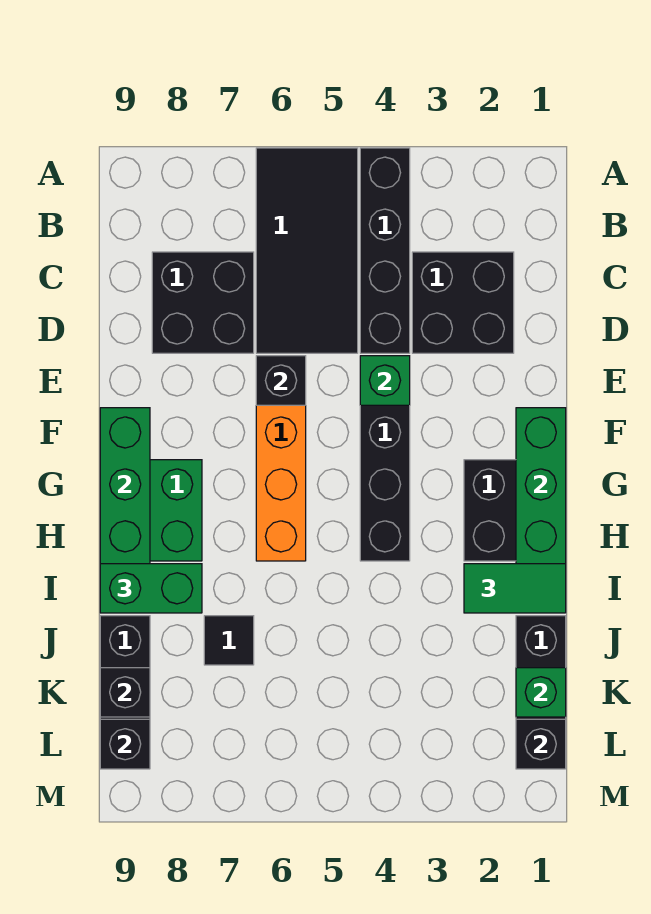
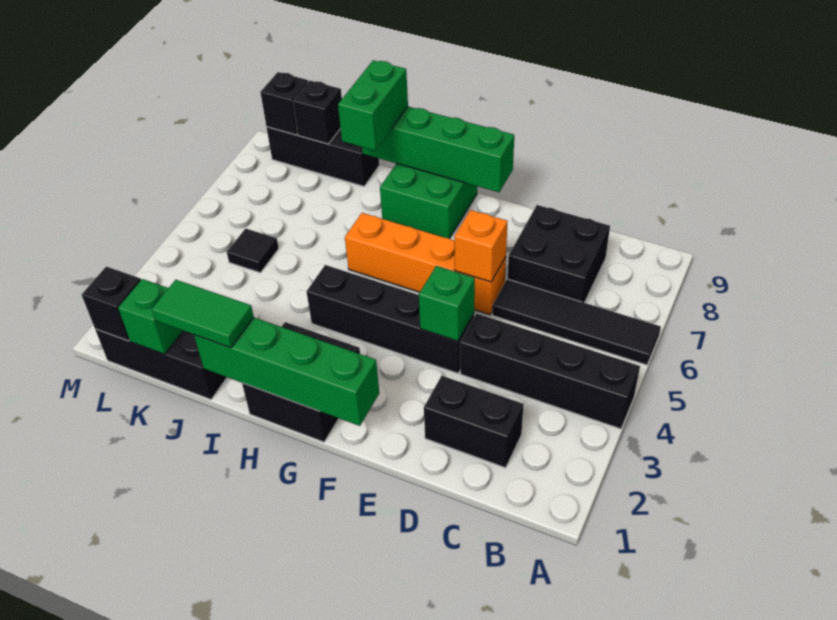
black tile A5:D6 level 1 -> black tile A6:D6 level 1
black brick C2:D3 level 1 -> black brick C2:D2 level 1
black brick E6 level 2 -> orange brick E6 level 2
green tile I1:I2 level 3 -> green tile I1:J1 level 3
black tile J7 level 1 -> black tile K5 level 1

